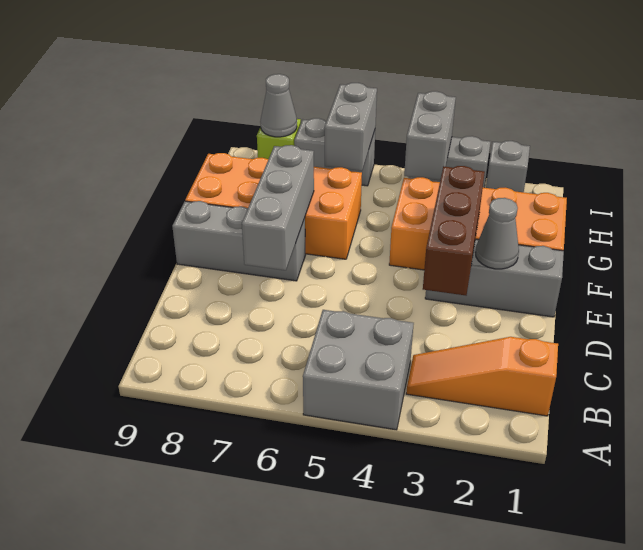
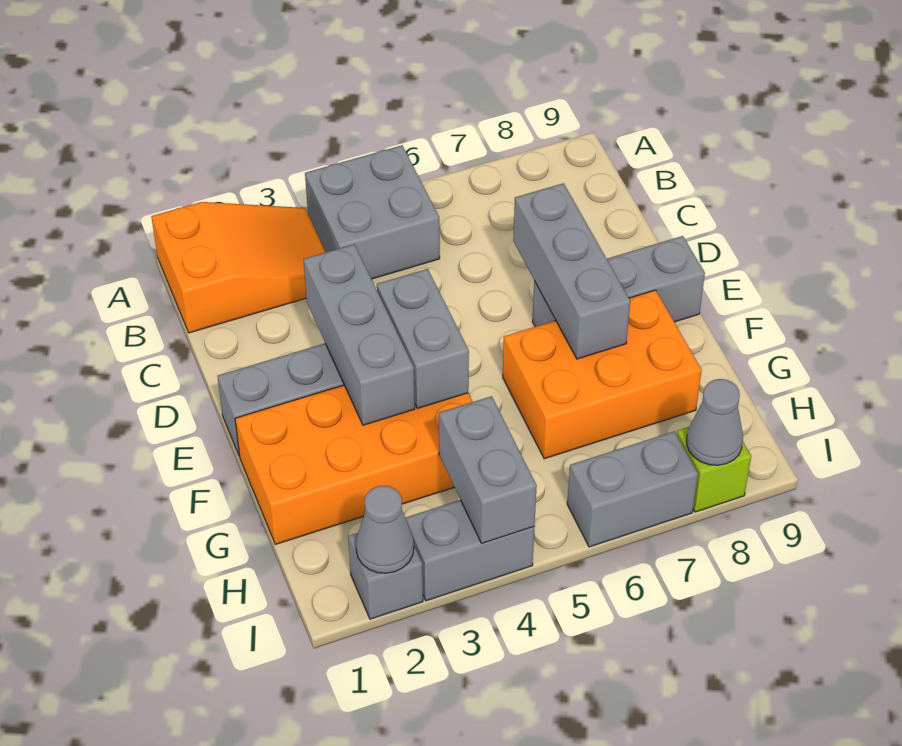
orange slope B1:B3 level 1 top 1 -> orange slope A1:B3 level 1 top 1
brown brick D3:F3 level 2 -> grey brick D3:F3 level 2
grey cone E2 level 2 -> grey cone I2 level 2
orange brick F6:G9 level 1 -> orange brick F6:G8 level 1
grey brick H6:I6 level 2 -> grey brick E4:F4 level 2

